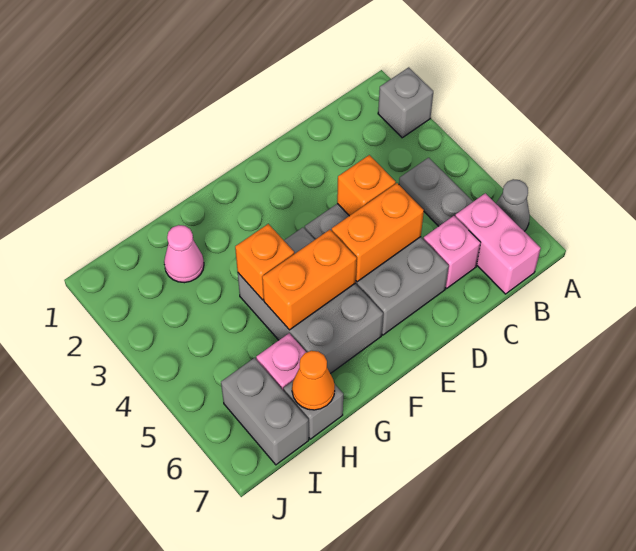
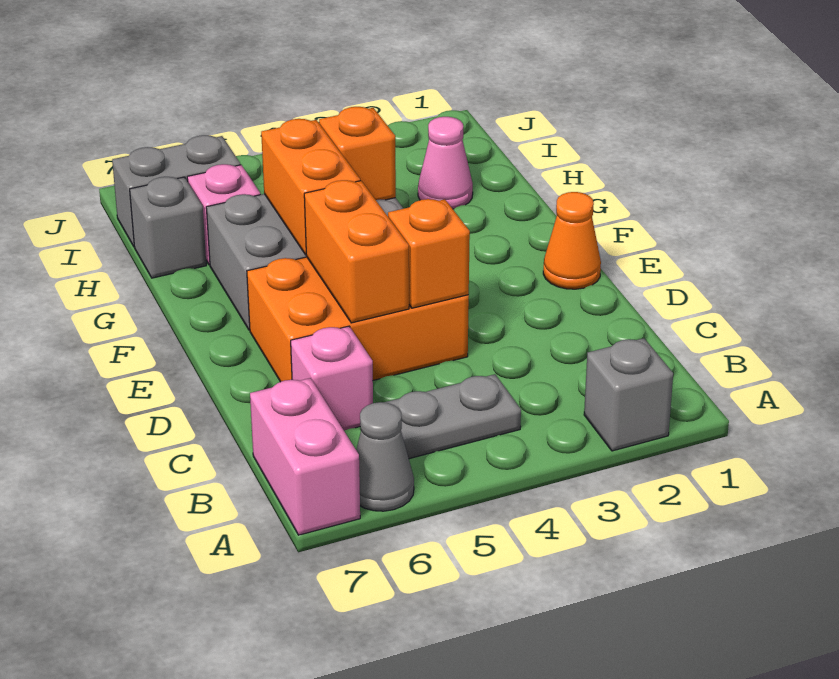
pink brick B6:B7 level 1 -> pink brick A7:B7 level 1
grey brick D4:E6 level 1 -> orange brick D4:E6 level 1
orange cone H7 level 2 -> orange cone E1 level 1

